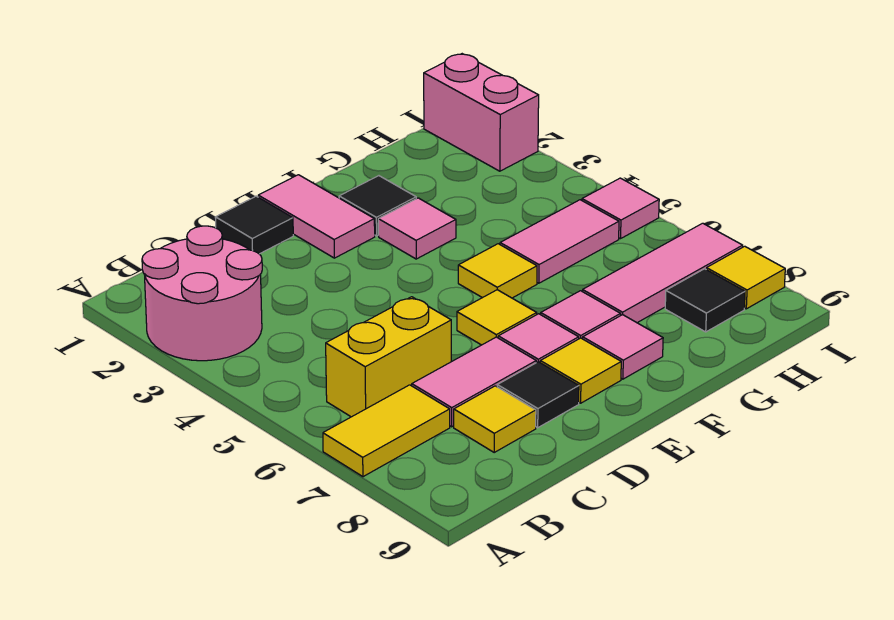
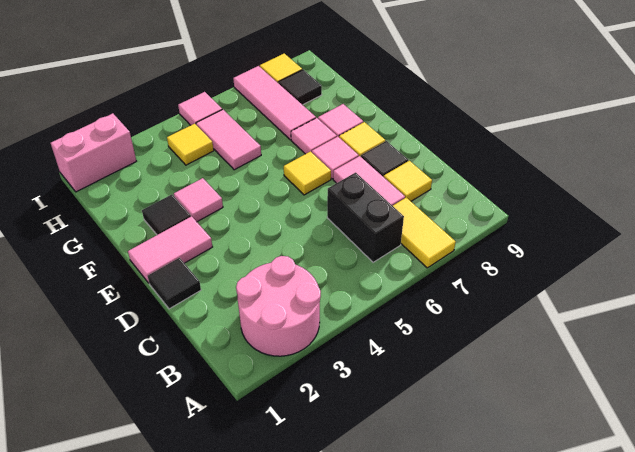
yellow brick B6:C6 level 1 -> black brick B6:C6 level 1
yellow tile F5 level 1 -> yellow tile H4 level 1

